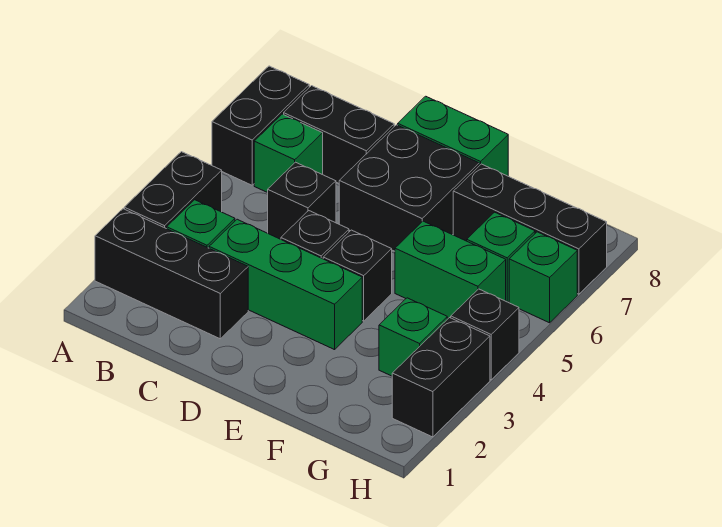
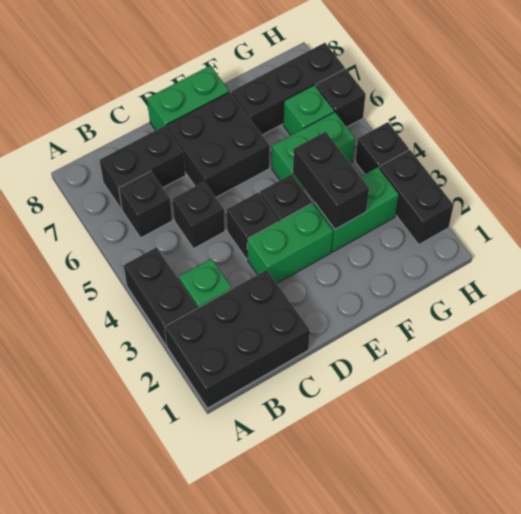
black brick A2:C2 level 1 -> black brick A1:C2 level 1
black brick A6:A7 level 1 -> black brick F3:F4 level 2
green brick B6 level 1 -> black brick B6 level 1
green brick C3:E3 level 1 -> green brick D3:E3 level 1
green brick G3 level 1 -> green brick F3:G3 level 1
green brick H6 level 1 -> black brick H6 level 1

